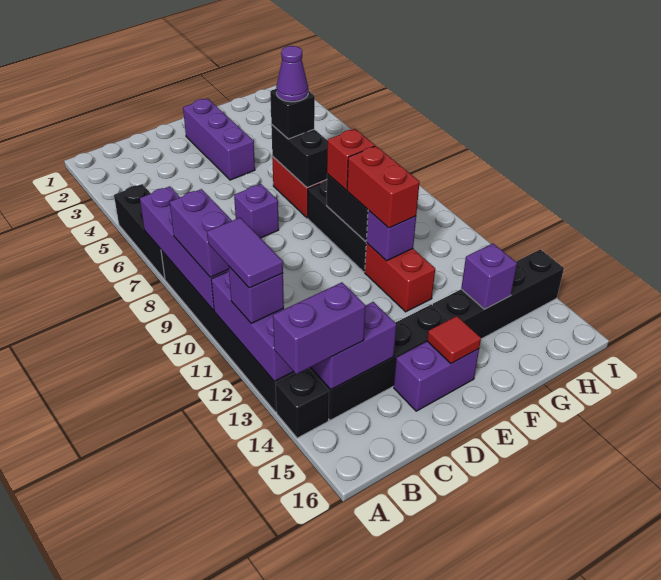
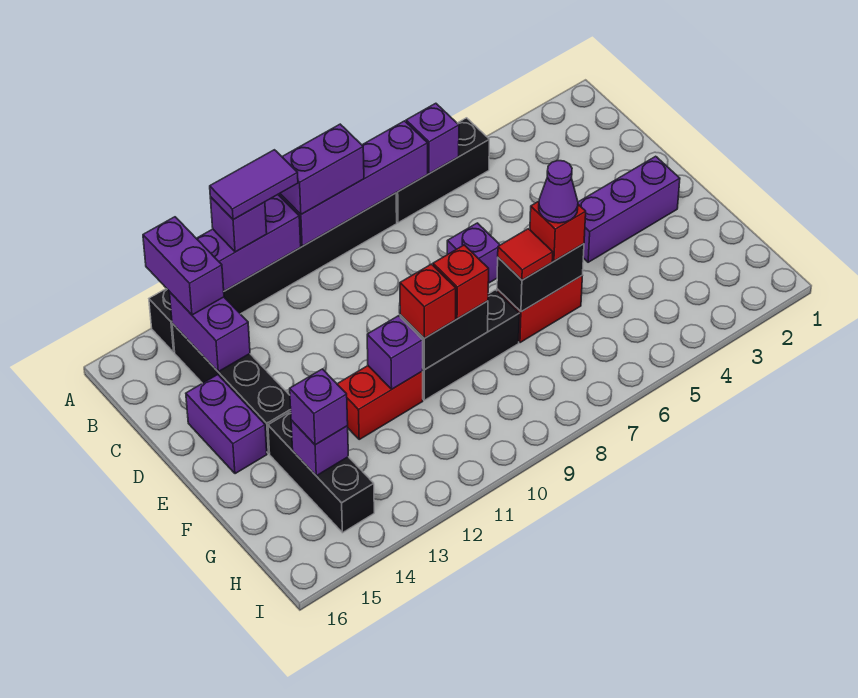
none -> purple brick A6 level 2
red tile E15 level 2 -> red tile F7 level 3
black brick F6 level 3 -> red brick F6 level 3
red brick F10:F11 level 3 -> red brick F10 level 3
black brick F14:I14 level 1 -> black brick F14:H14 level 1
none -> purple brick G14 level 3

